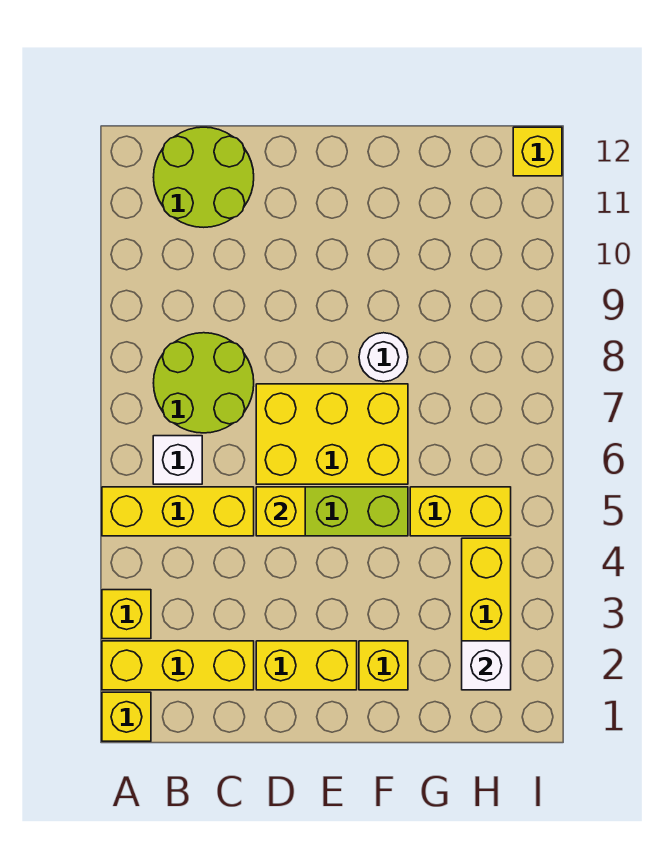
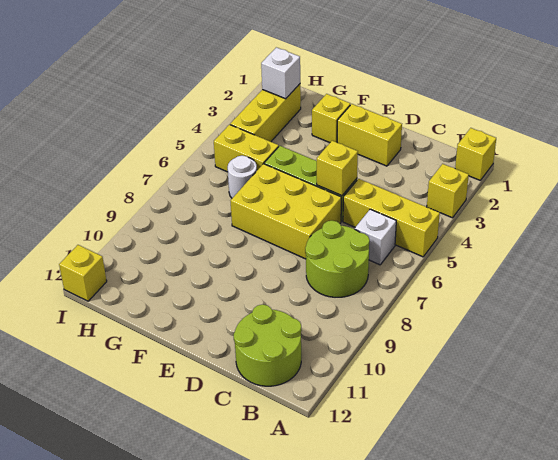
yellow brick A2:C2 level 1 -> none
white round brick F8 level 1 -> white round brick G6 level 1

